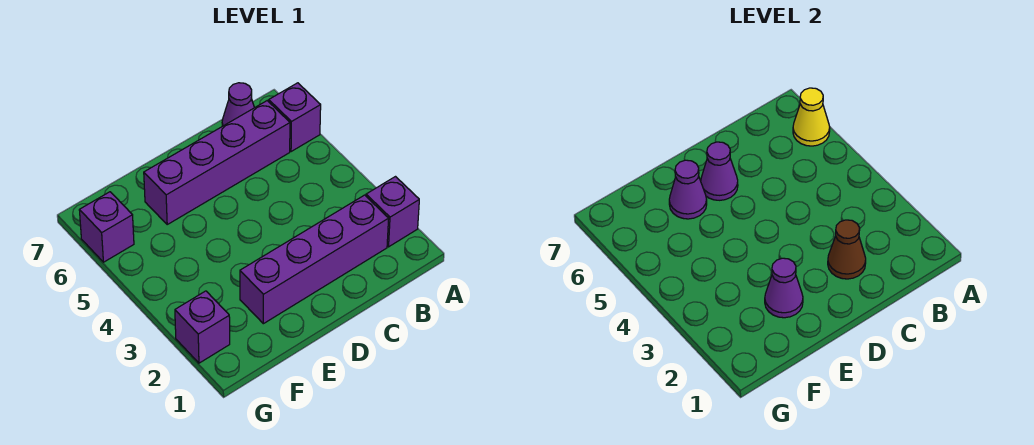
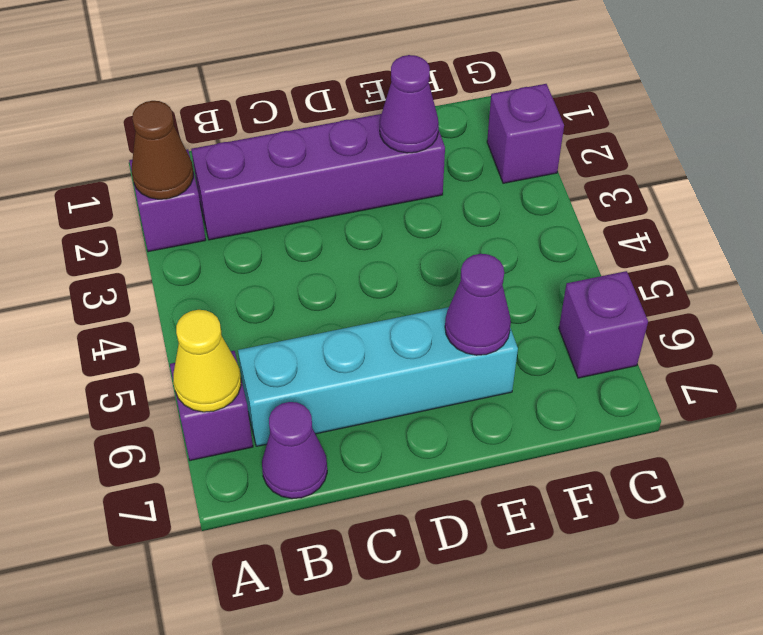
purple brick B6:E6 level 1 -> cyan brick B6:E6 level 1
brown cone C2 level 2 -> brown cone A2 level 2
purple cone D6 level 2 -> none

